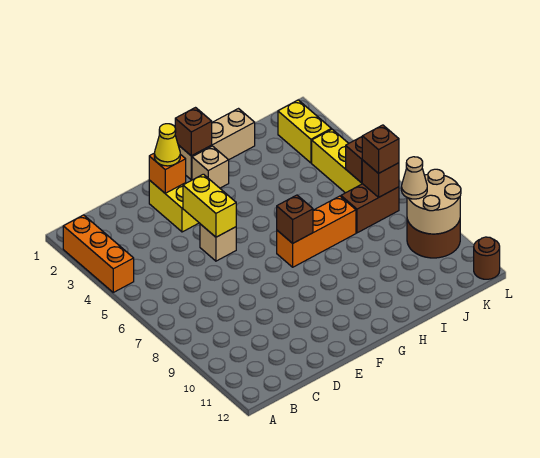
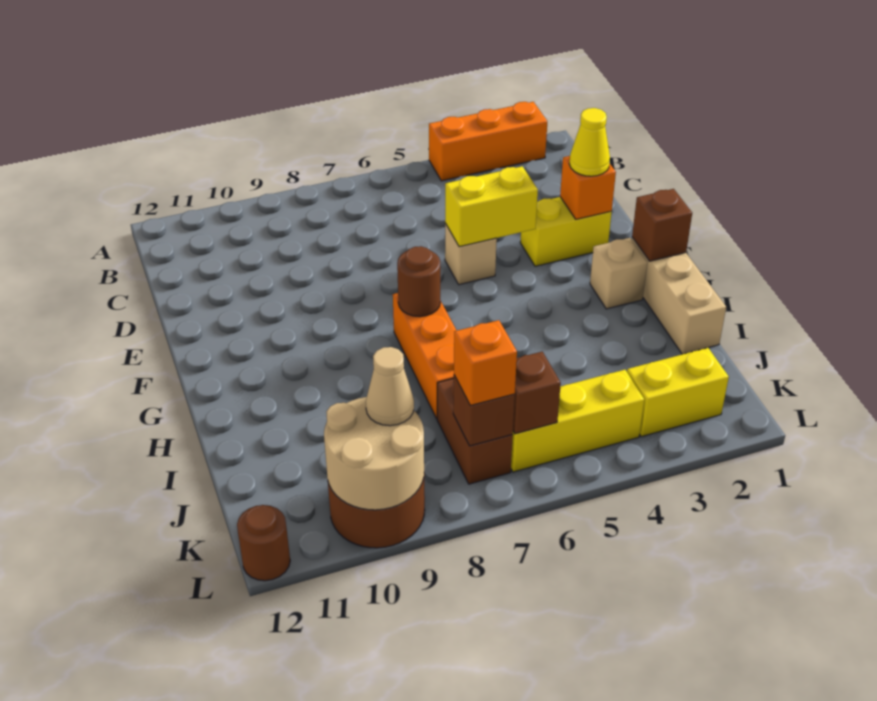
brown brick G7 level 2 -> brown round brick G7 level 2
brown brick K7 level 3 -> orange brick K7 level 3

